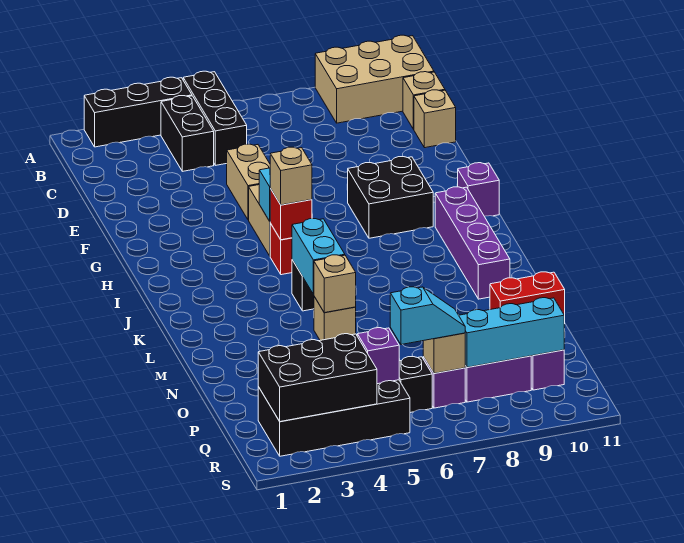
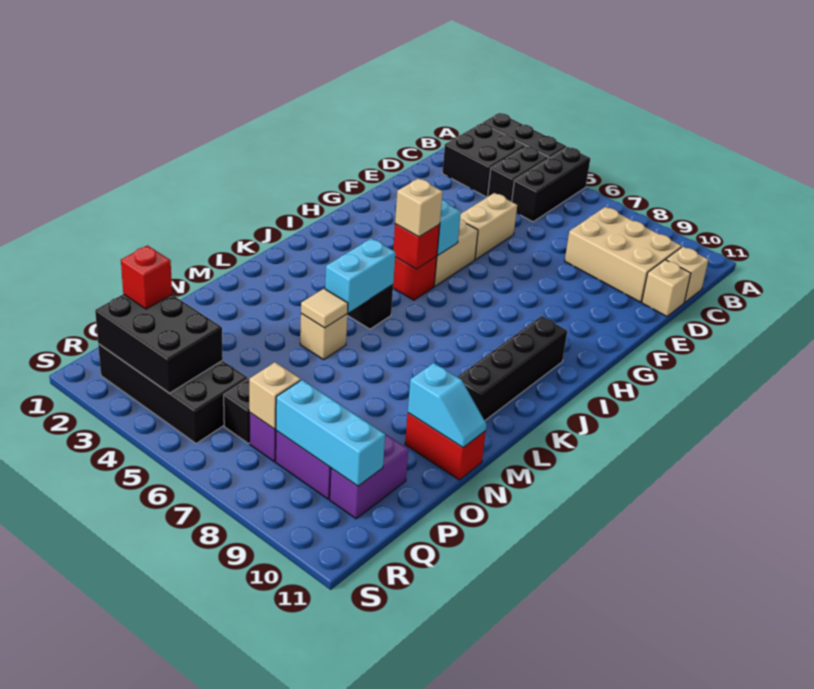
tan brick A9:B11 level 1 -> tan brick C8:D10 level 1
black brick G8:H9 level 1 -> black brick B2:C3 level 1
purple brick H11 level 1 -> none
purple brick I10:L10 level 1 -> black brick I10:L10 level 1
tan brick M5 level 2 -> tan tile M5 level 2
none -> red brick Q2 level 3
purple brick Q5 level 2 -> none
cyan slope Q6:Q7 level 3 top 6 -> cyan slope N10:N11 level 2 top 10

